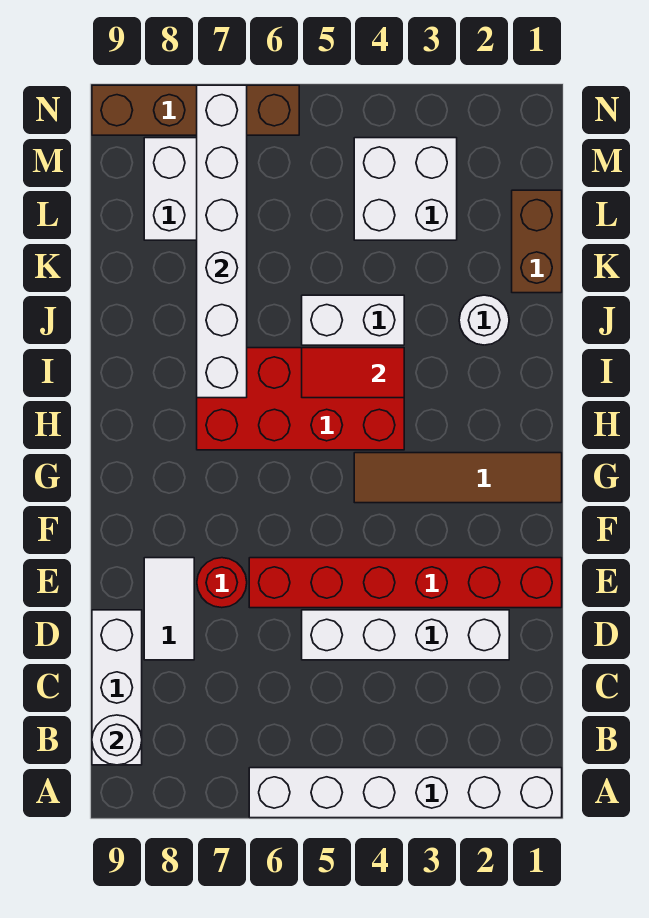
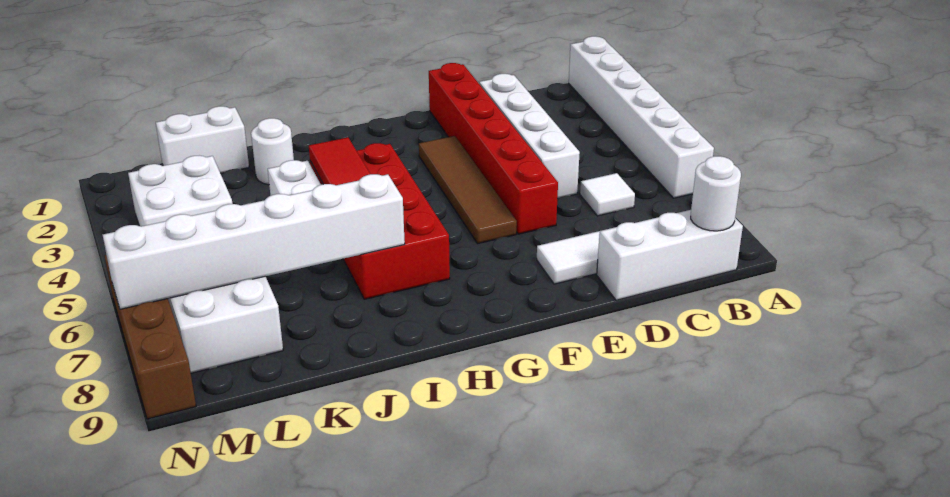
none -> white tile C6 level 1
red round brick E7 level 1 -> none
brown tile G1:G4 level 1 -> brown tile F3:F6 level 1
brown brick K1:L1 level 1 -> white brick K1:L1 level 1

